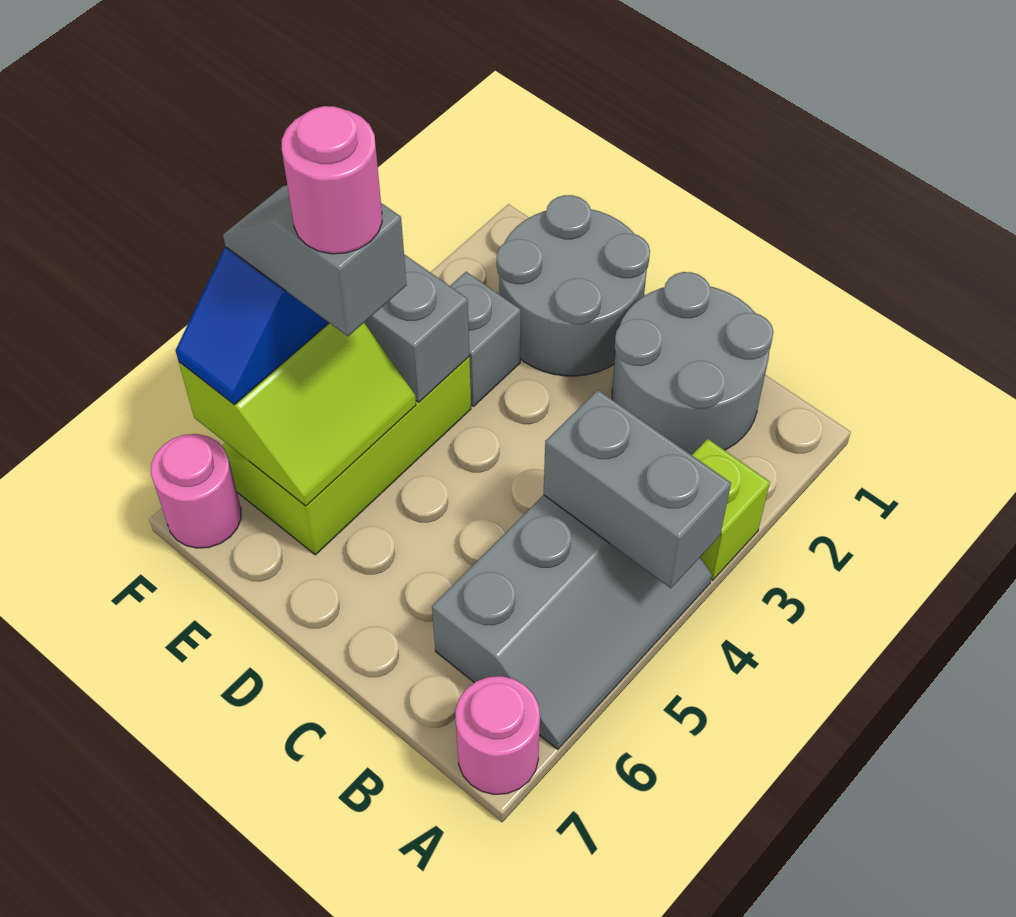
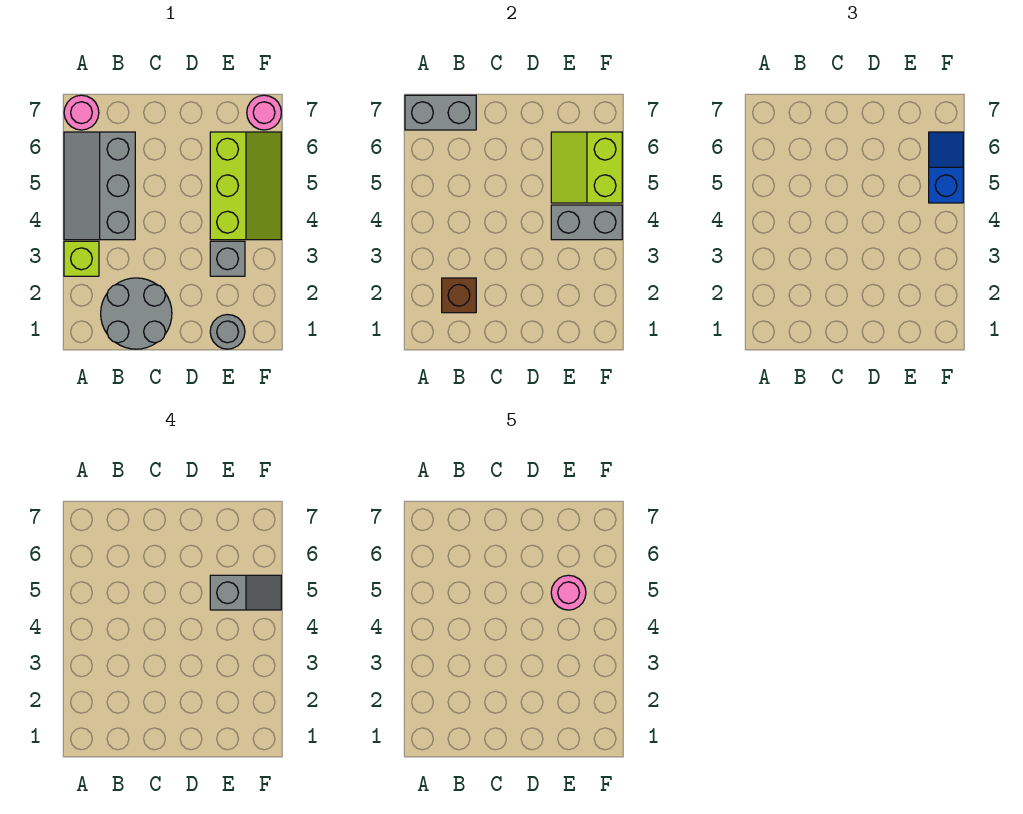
grey brick A4:B4 level 2 -> grey brick A7:B7 level 2
none -> brown brick B2 level 2
grey round brick D1:E2 level 1 -> grey round brick E1 level 1

